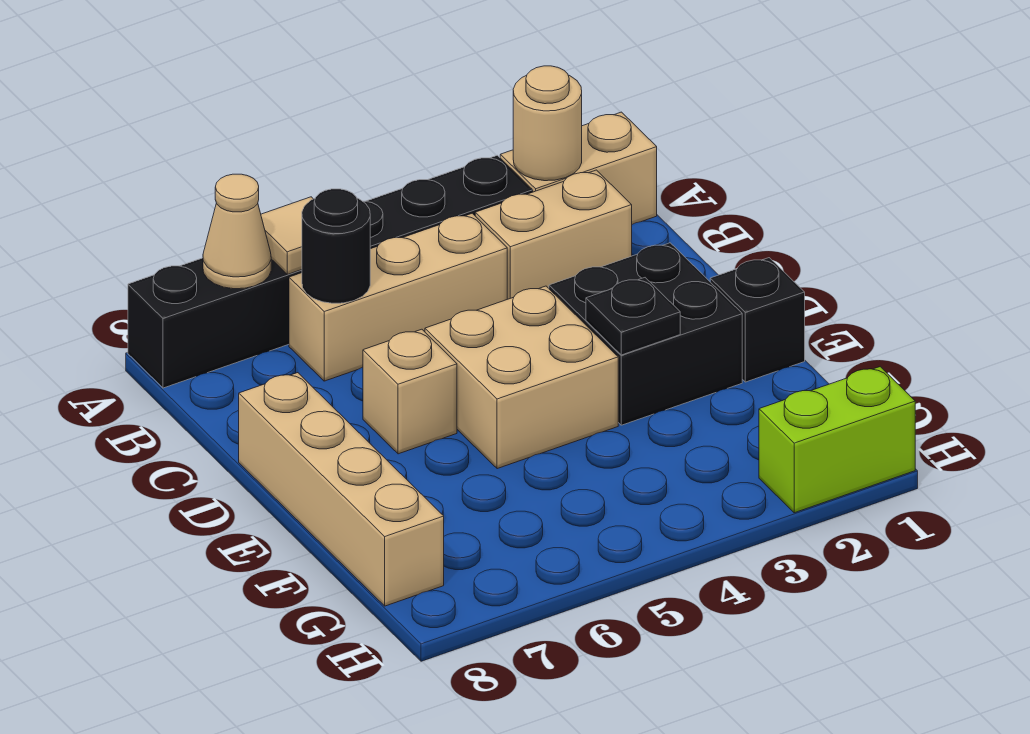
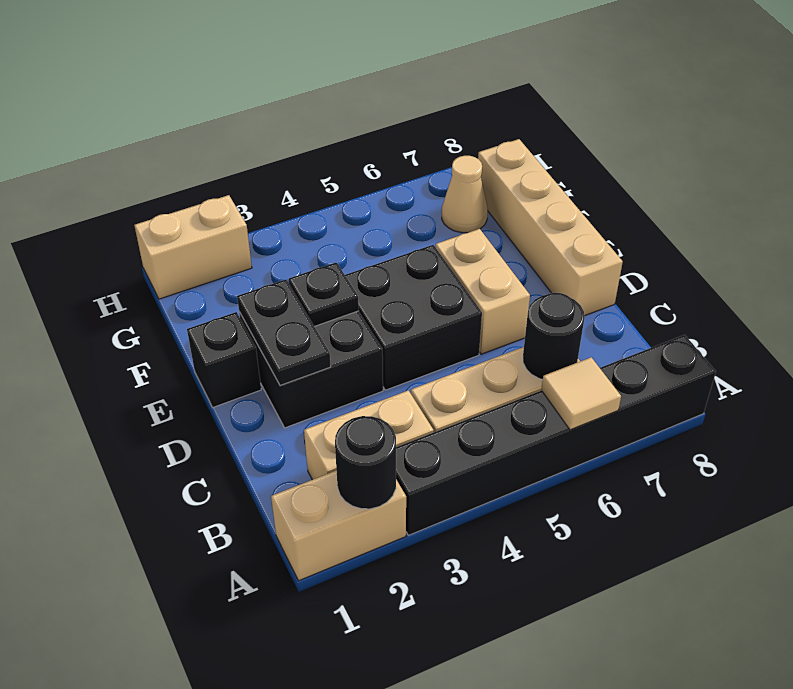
tan round brick A2 level 2 -> black round brick A2 level 2
tan cone A7 level 2 -> tan cone G7 level 1
none -> black plate D2:E2 level 2
tan brick D4:E5 level 1 -> black brick D4:E5 level 1
tan brick D6 level 1 -> tan brick D6:E6 level 1
lime brick H1:H2 level 1 -> tan brick H1:H2 level 1

